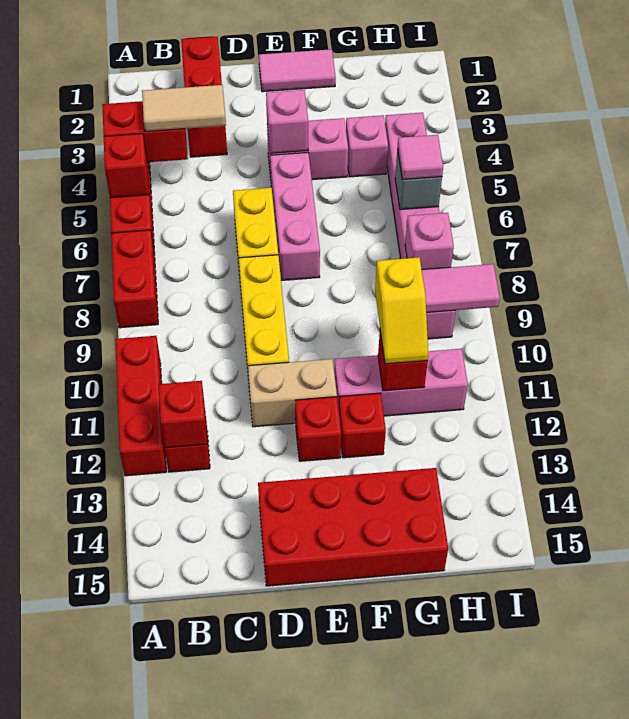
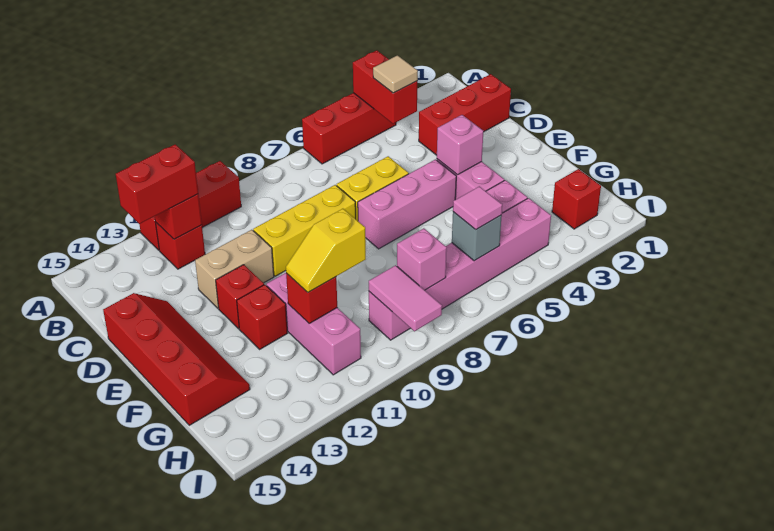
red brick A5 level 2 -> red brick H2 level 1
red brick A7:A8 level 1 -> red brick B12:B13 level 3
tan tile B4:C4 level 3 -> tan tile B4 level 3
tan brick D11:E11 level 1 -> tan brick D11:D12 level 1
red brick D14:G15 level 1 -> red slope D14:G15 level 1 top 15
pink tile E1:F1 level 1 -> none

